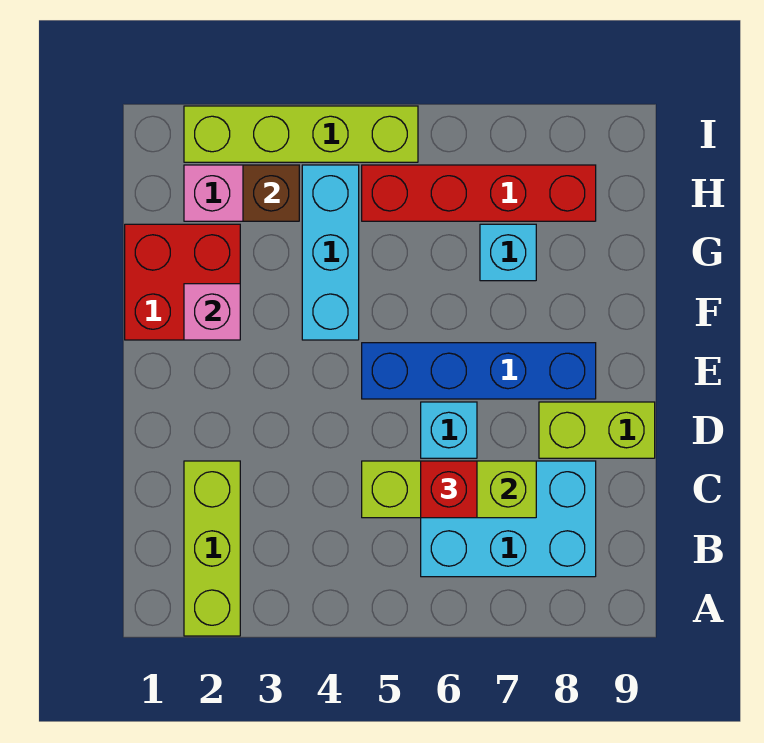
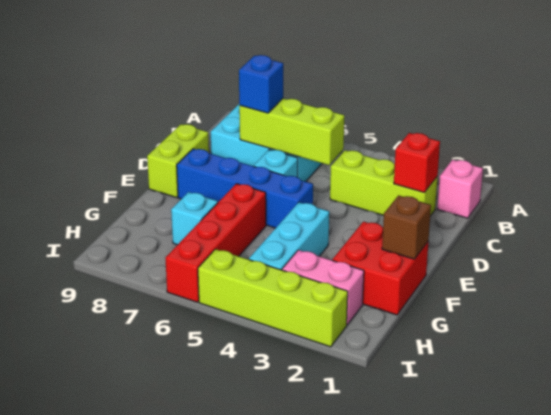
lime brick A2:C2 level 1 -> lime brick C2:C4 level 1
red brick C6 level 3 -> red brick C2 level 2
none -> blue brick C7 level 3
lime brick D8:D9 level 1 -> lime brick D9:E9 level 1
pink brick F2 level 2 -> pink brick B1 level 1
brown brick H3 level 2 -> brown brick F1 level 2
red brick H5:H8 level 1 -> red brick F6:I6 level 1

